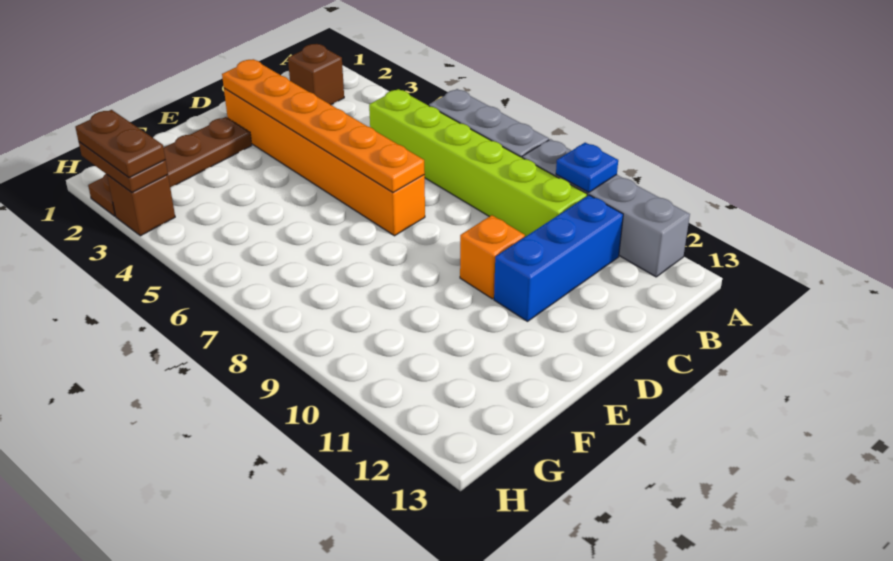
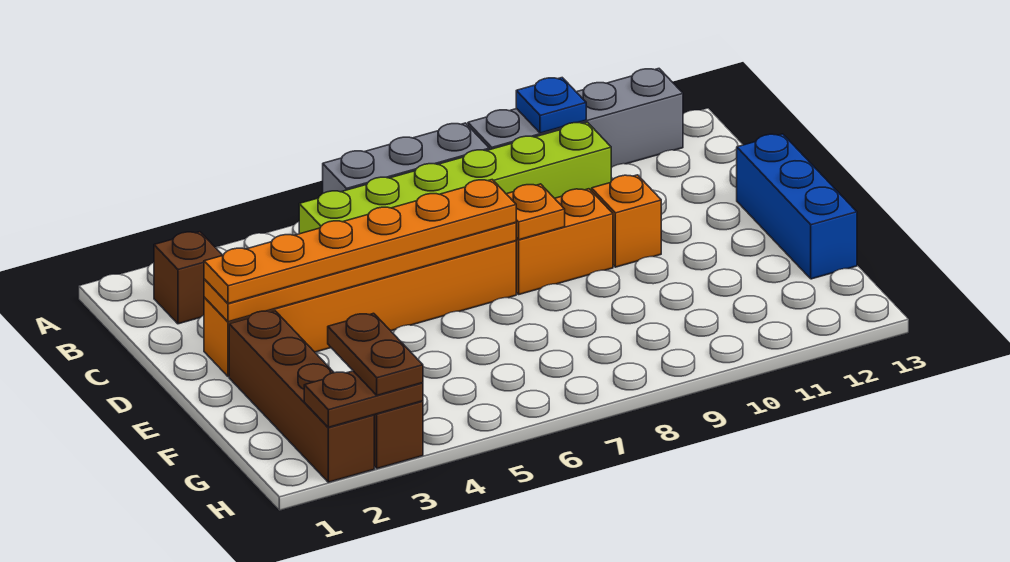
blue brick B11:D11 level 1 -> blue brick D13:F13 level 1
none -> orange plate D2:D7 level 3
none -> orange brick D8:D9 level 1
none -> orange plate D8 level 2
brown plate E2:H2 level 1 -> brown brick E2:H2 level 1
brown plate H2:H3 level 3 -> brown plate G3:H3 level 3

